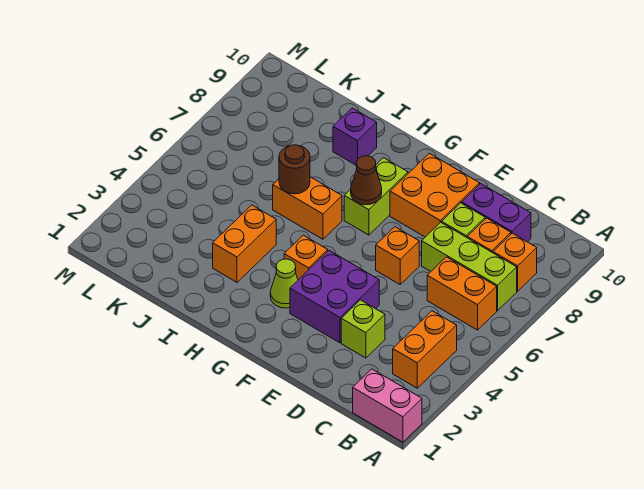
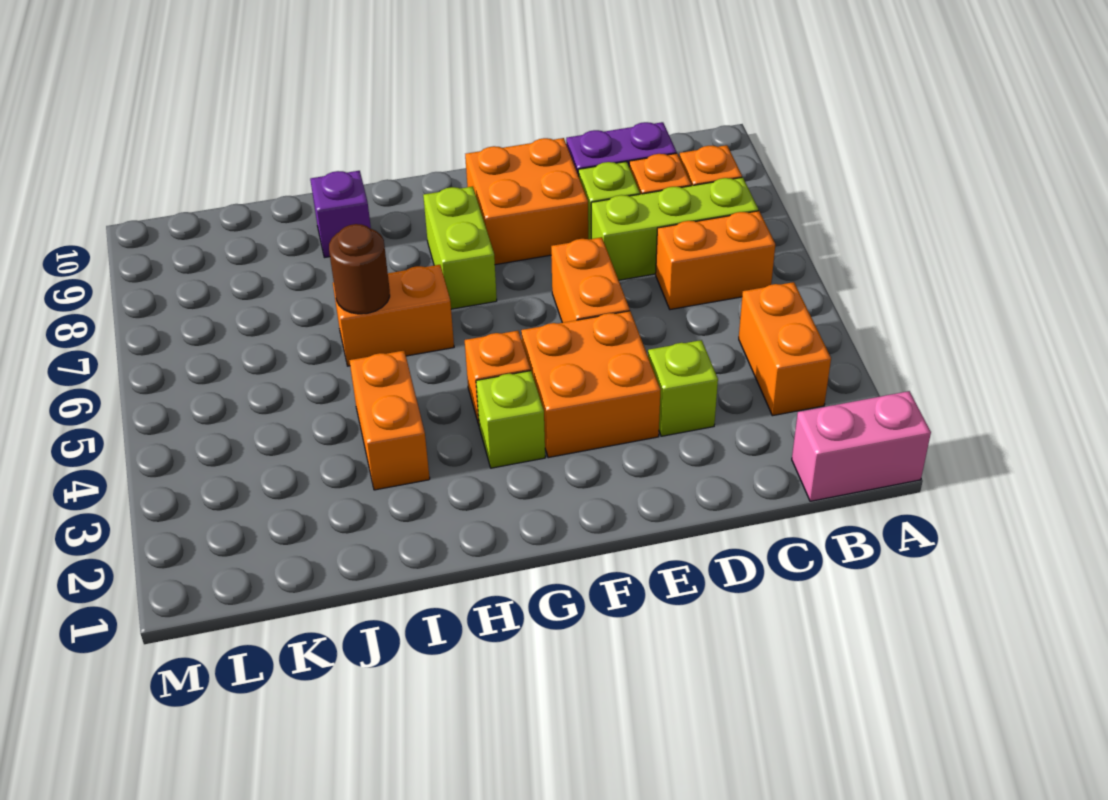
purple brick E3:F4 level 1 -> orange brick E3:F4 level 1
orange brick E6 level 1 -> orange brick E5:E6 level 1
lime cone G3 level 1 -> lime brick G3 level 1
brown cone G7 level 2 -> none

